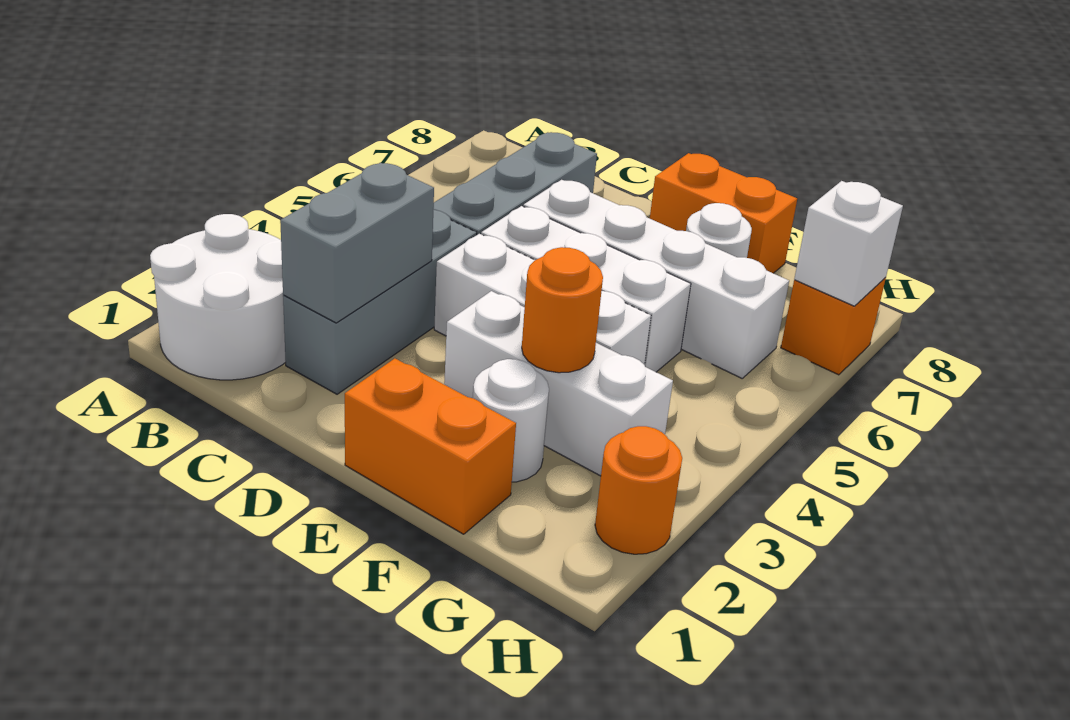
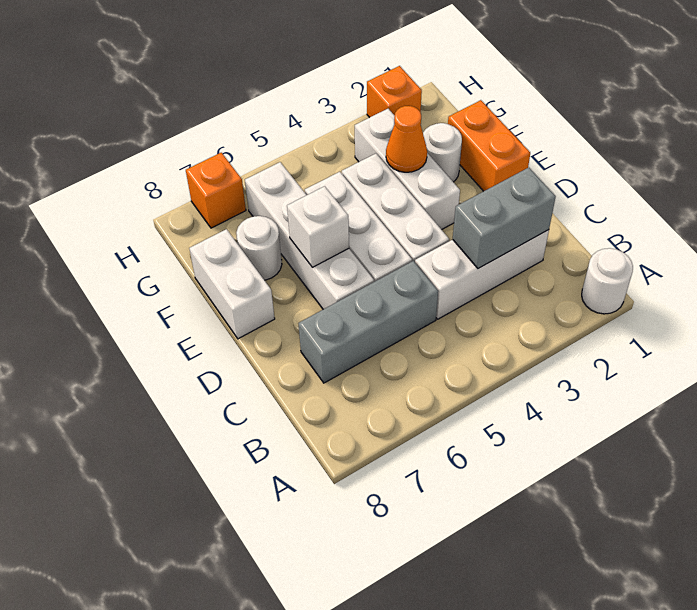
white round brick A1:B2 level 1 -> white round brick A1 level 1
grey brick C2:C4 level 1 -> white brick C2:C4 level 1
orange brick E8:F8 level 1 -> white brick E8:F8 level 1
orange round brick F3 level 2 -> orange cone F3 level 2
orange round brick H2 level 1 -> orange brick H2 level 1
white brick H7 level 2 -> white brick E6 level 2

